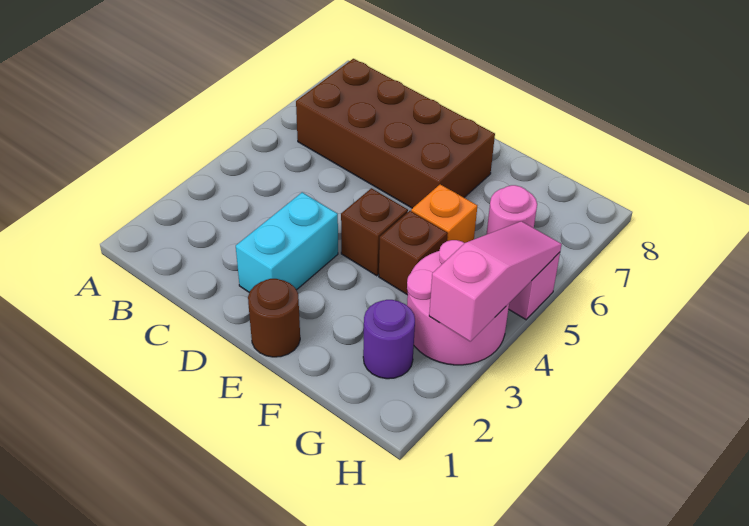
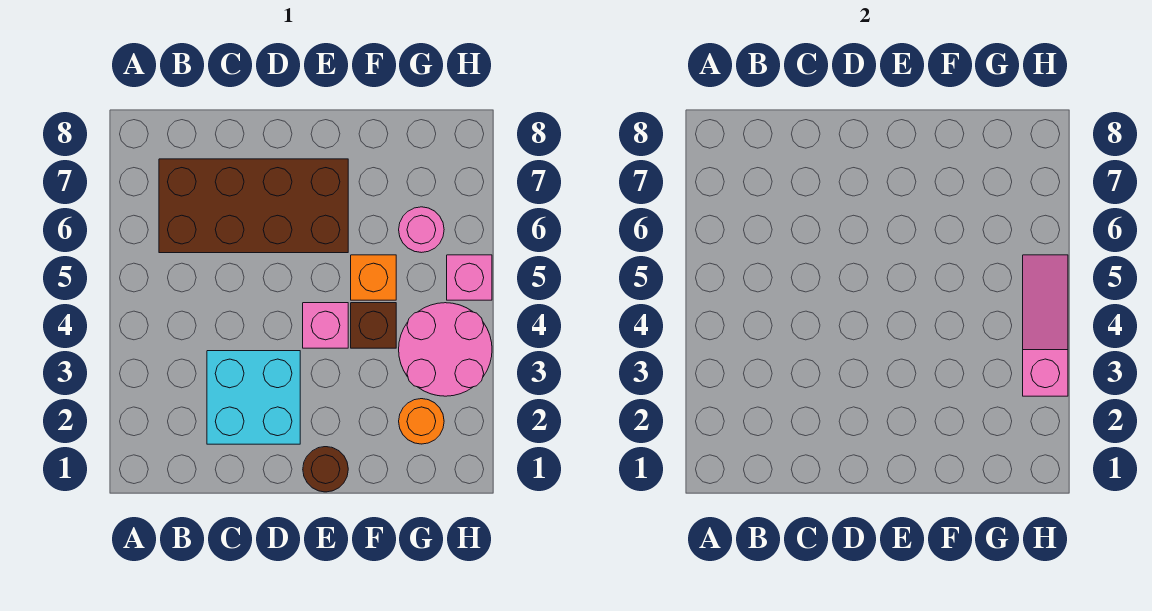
cyan brick D2:D3 level 1 -> cyan brick C2:D3 level 1
brown brick E4 level 1 -> pink brick E4 level 1
purple round brick G2 level 1 -> orange round brick G2 level 1

